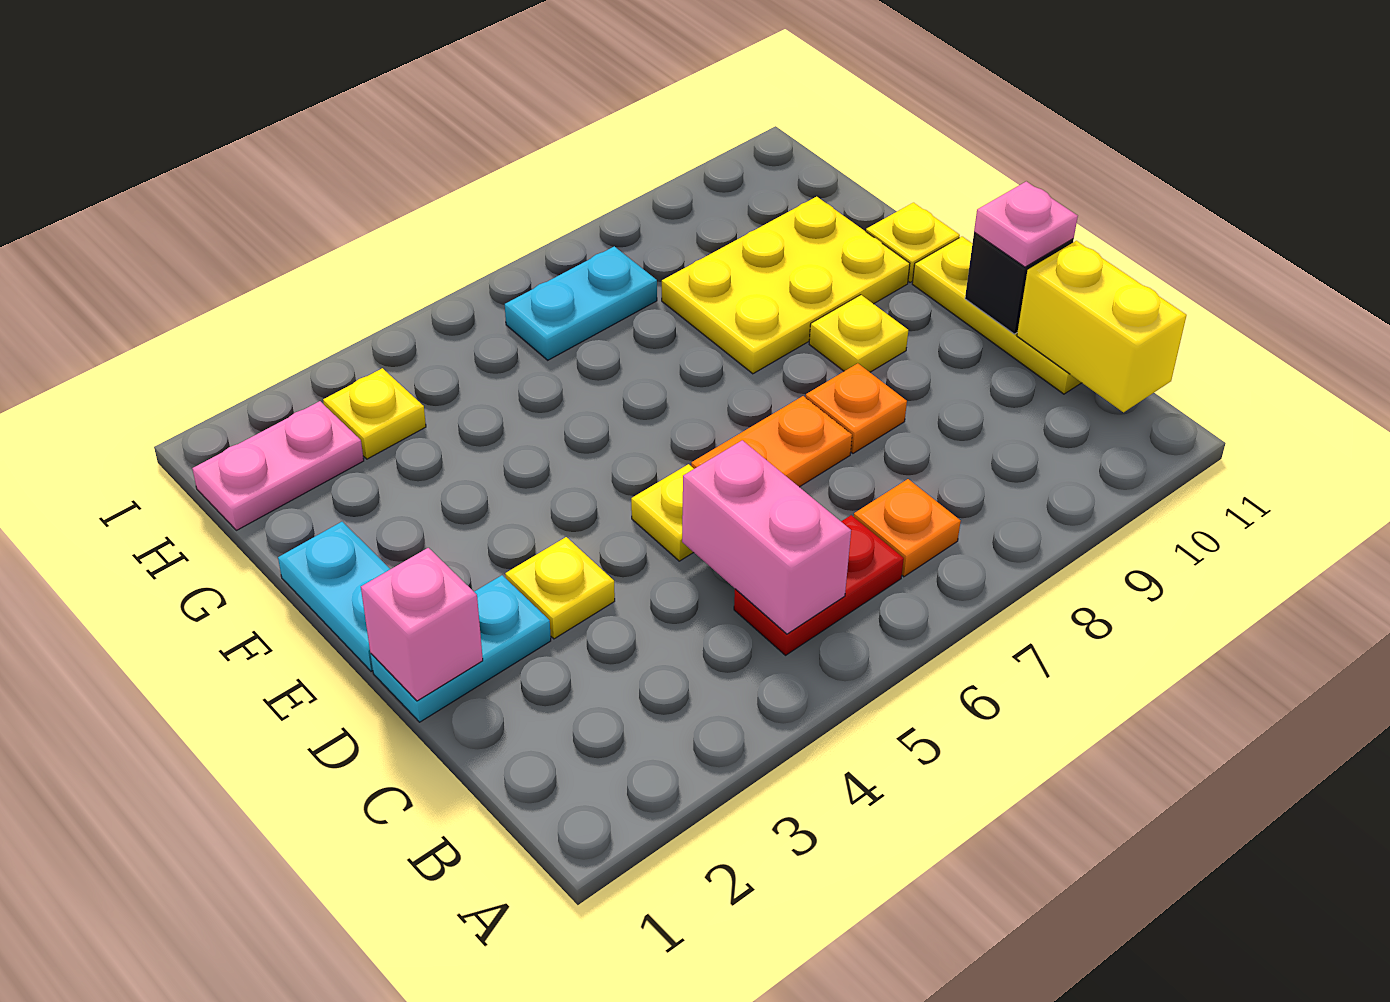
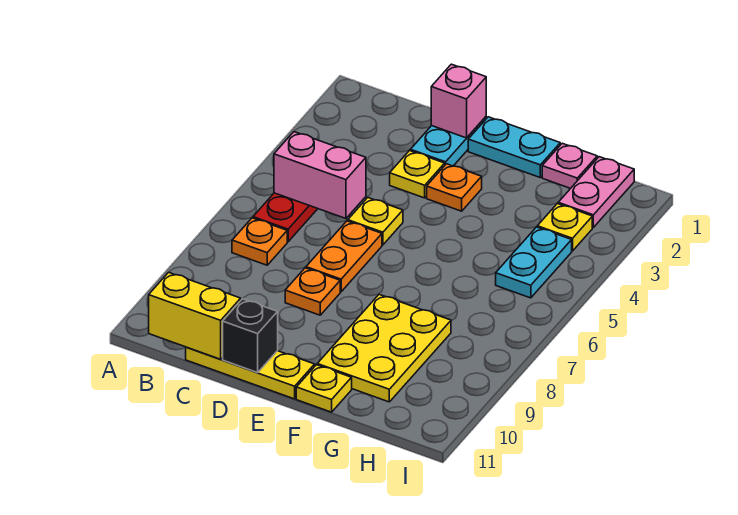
pink plate D11 level 3 -> pink plate G1 level 1
none -> orange plate E3 level 1
yellow plate E9 level 1 -> none
cyan plate H6:H7 level 1 -> cyan plate H4:H5 level 1

